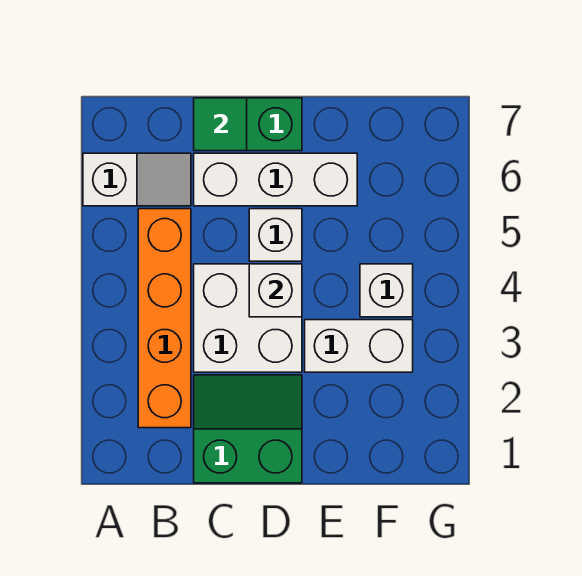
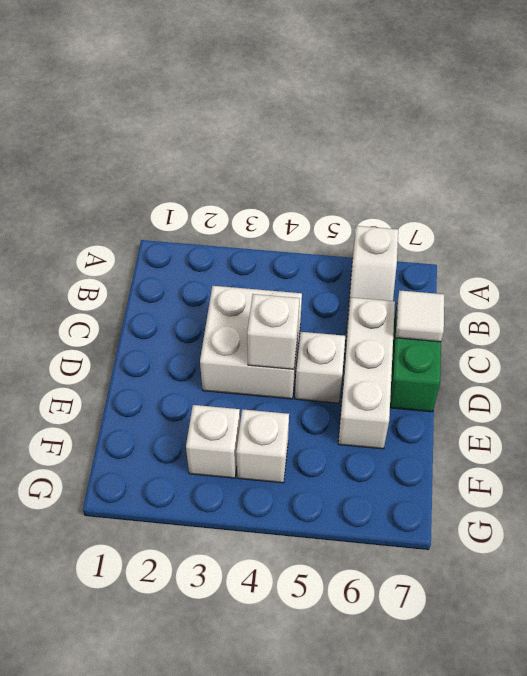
orange brick B2:B5 level 1 -> none
green slope C1:D2 level 1 top 1 -> none
green tile C7 level 2 -> white tile C7 level 2
white brick E3:F3 level 1 -> white brick F3 level 1

